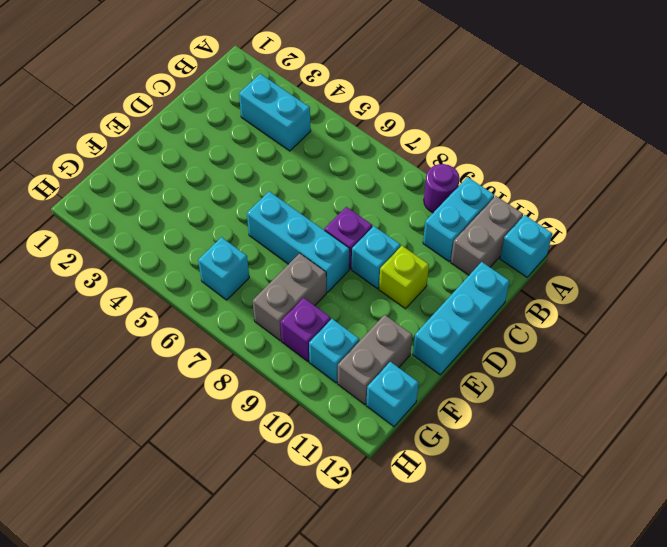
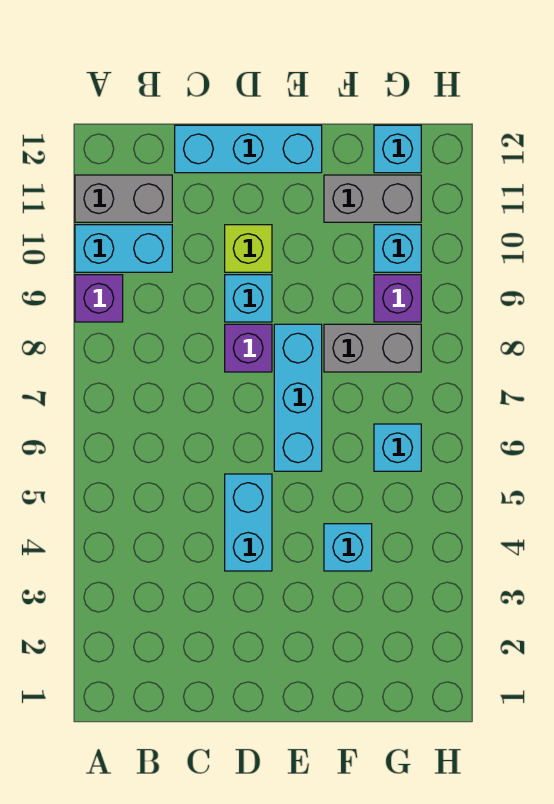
purple round brick A9 level 1 -> purple brick A9 level 1
cyan brick A12 level 1 -> cyan brick F4 level 1
cyan brick B3:B4 level 1 -> cyan brick D4:D5 level 1

